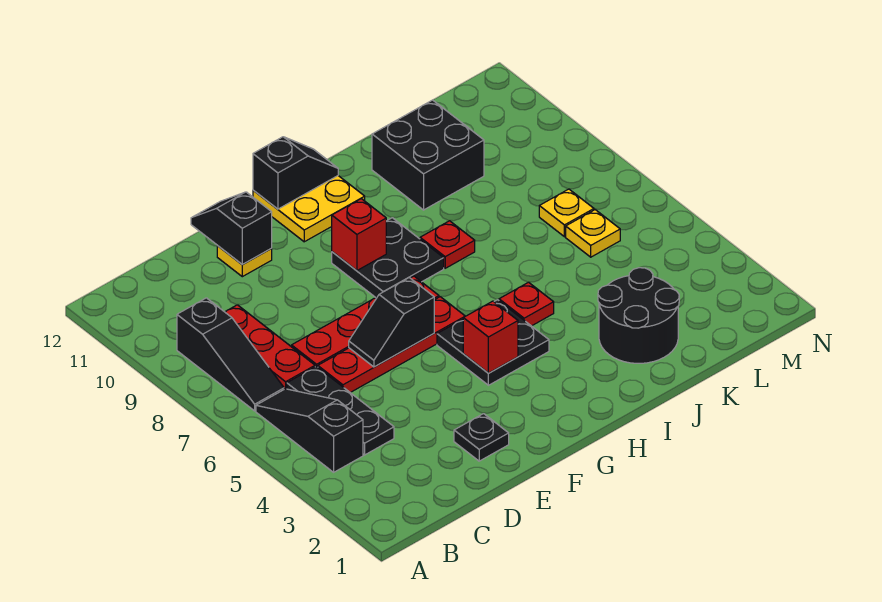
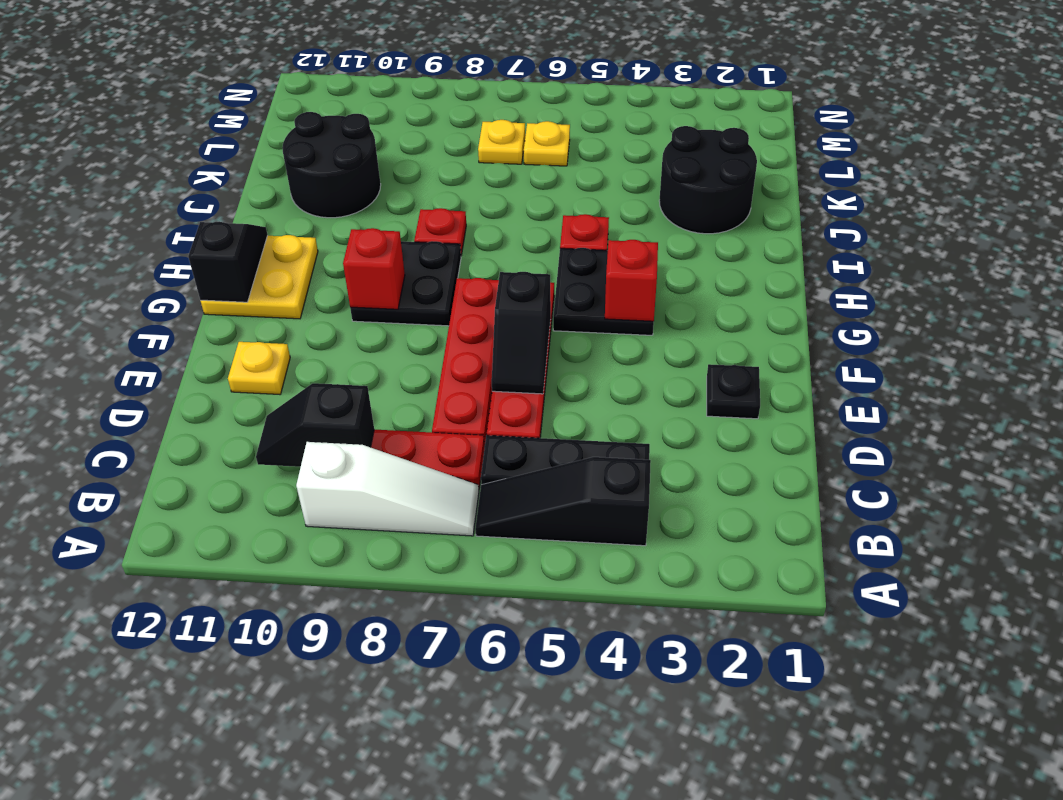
black slope B7:B9 level 1 top 9 -> white slope B7:B9 level 1 top 9
black slope E11:E12 level 2 top 11 -> black slope C9:C10 level 2 top 9
black brick J10:K11 level 1 -> black round brick J10:K11 level 1

